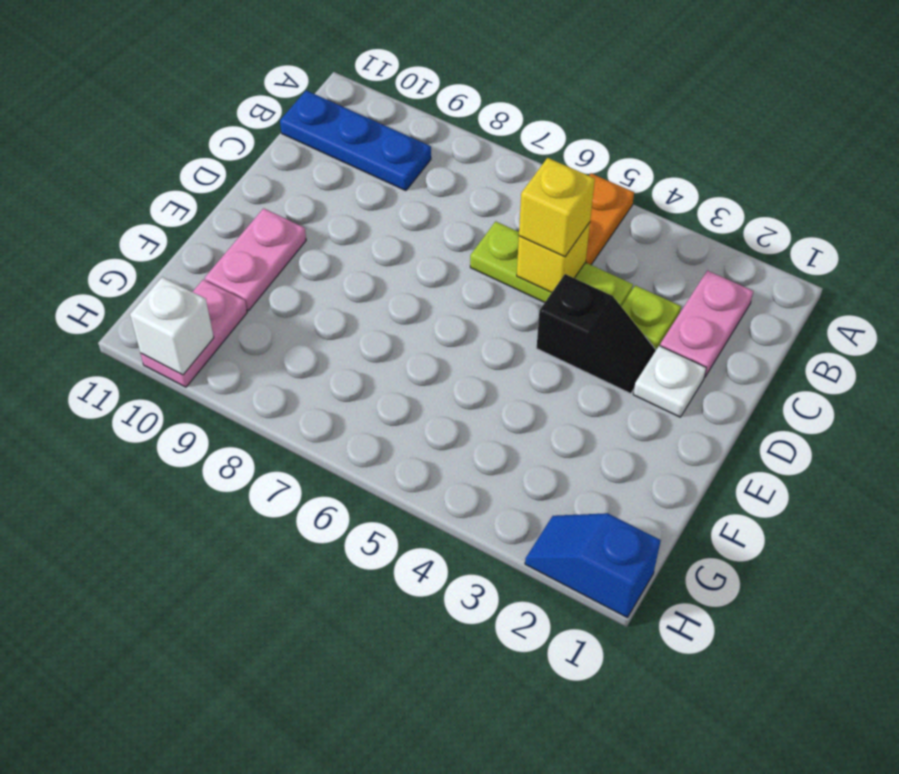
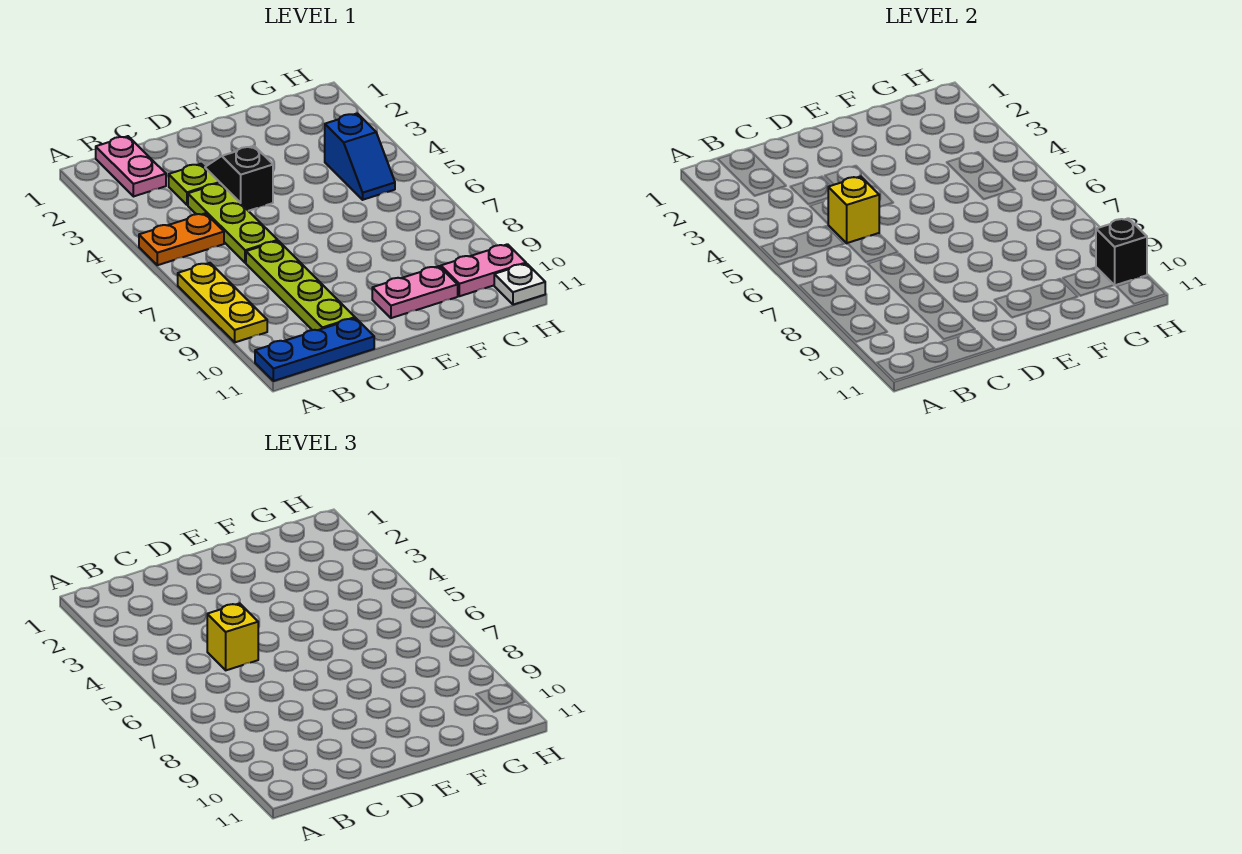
none -> yellow plate A7:A9 level 1
pink plate B2:C2 level 1 -> pink plate B1:B2 level 1
blue plate B9:B11 level 1 -> blue plate A11:C11 level 1
none -> lime plate C7:C10 level 1
white plate D2 level 1 -> white plate H11 level 1
blue slope H1:H2 level 1 top 1 -> blue slope G4:G5 level 1 top 4
white brick H10 level 2 -> black brick H10 level 2

